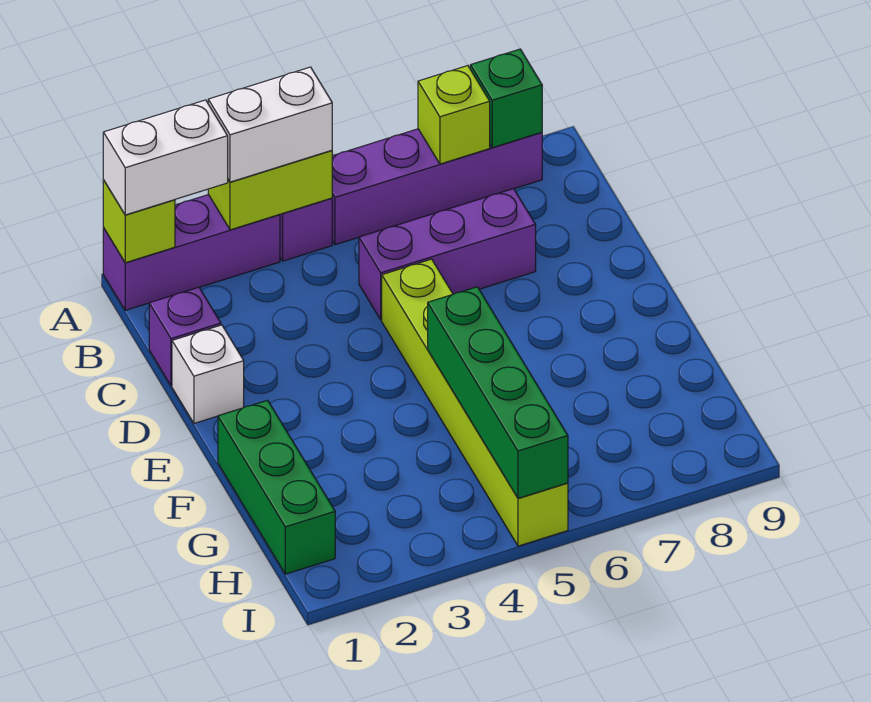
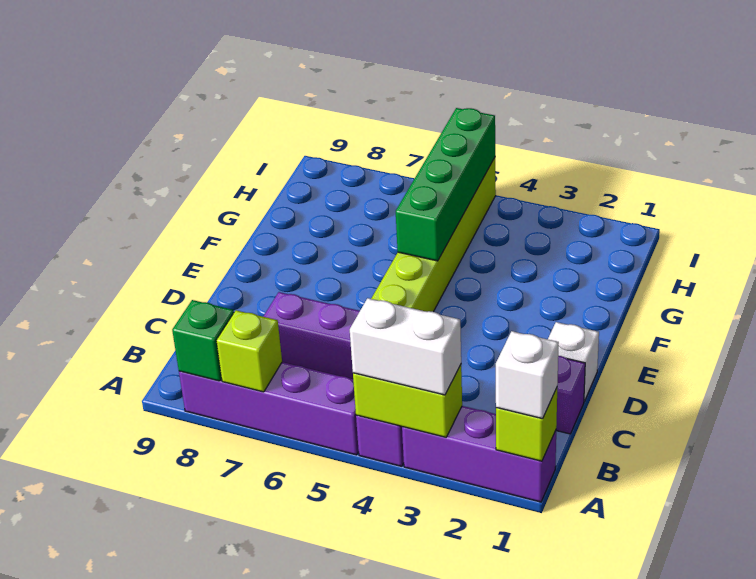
white brick A1:A2 level 3 -> white brick A1 level 3
green brick F1:H1 level 1 -> none

